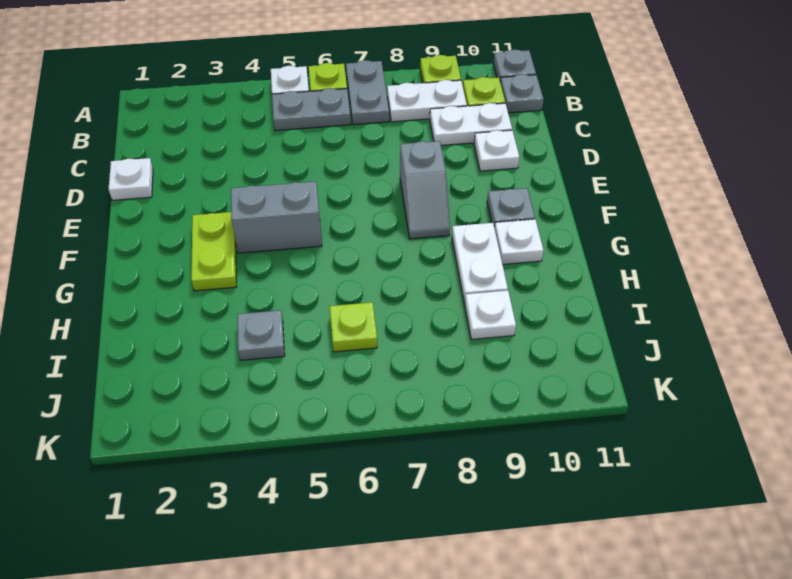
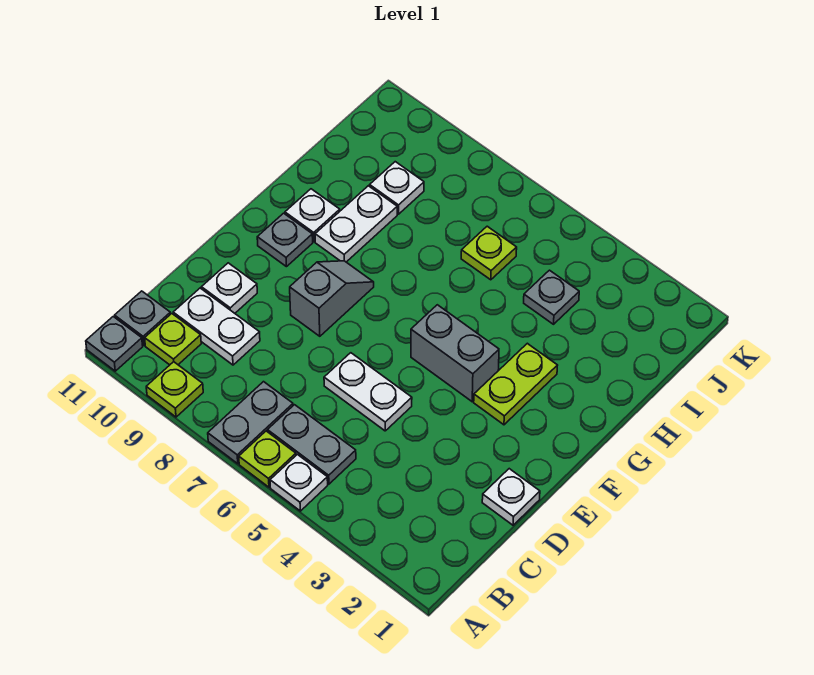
white plate B8:B9 level 1 -> white plate D5:D6 level 1

